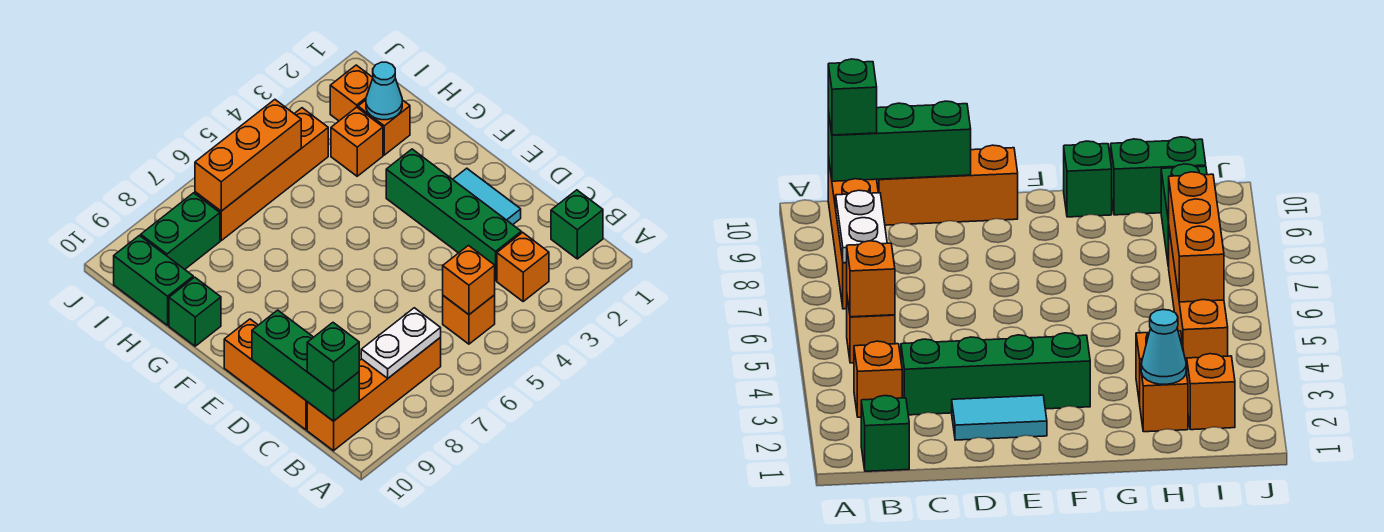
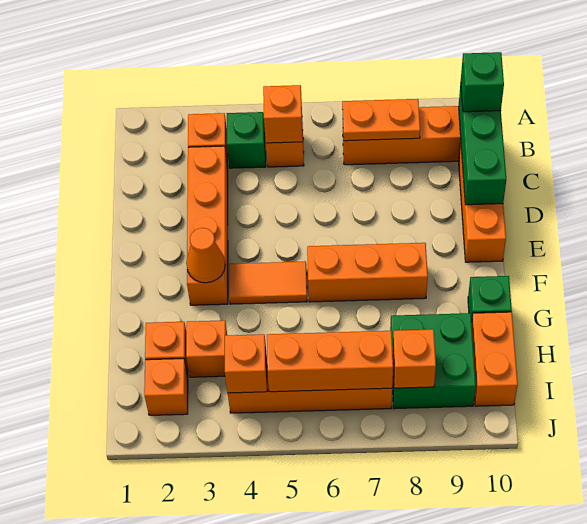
green brick B1 level 1 -> green brick B4 level 1
white plate B7:B8 level 2 -> orange plate B7:B8 level 2
green brick C3:F3 level 1 -> orange brick C3:F3 level 1
cyan tile D2:E2 level 1 -> none
none -> orange cone F3 level 2
none -> orange tile F4:F5 level 1
none -> orange brick F6:F8 level 1
cyan cone H2 level 2 -> none
green brick H10:I10 level 1 -> orange brick H10:I10 level 1
none -> orange brick I4 level 2
green brick I8:I9 level 1 -> green brick H8:I9 level 1
none -> orange brick I8 level 2

